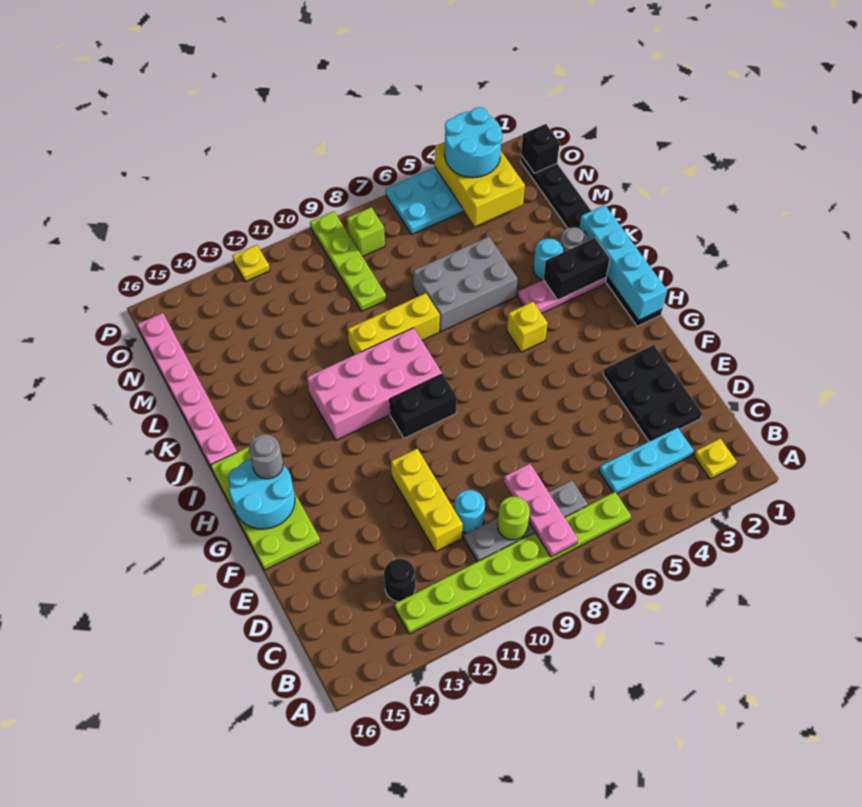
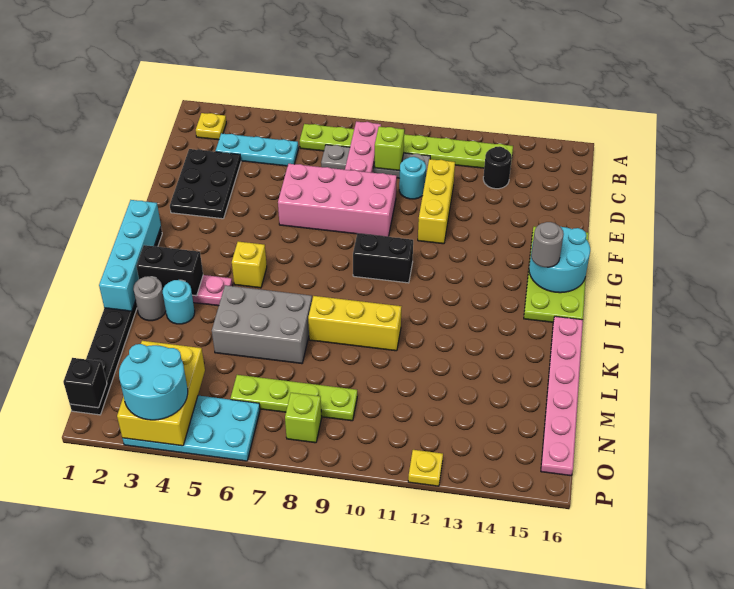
lime round brick C9 level 2 -> lime brick C9 level 2
pink brick I9:J12 level 1 -> pink brick E6:F9 level 1
lime plate M9:P9 level 1 -> lime plate N6:N9 level 1

